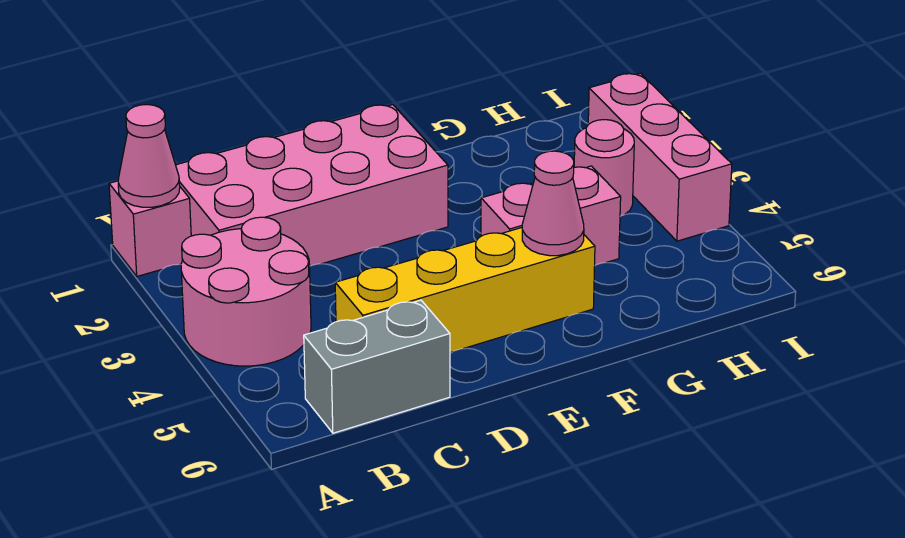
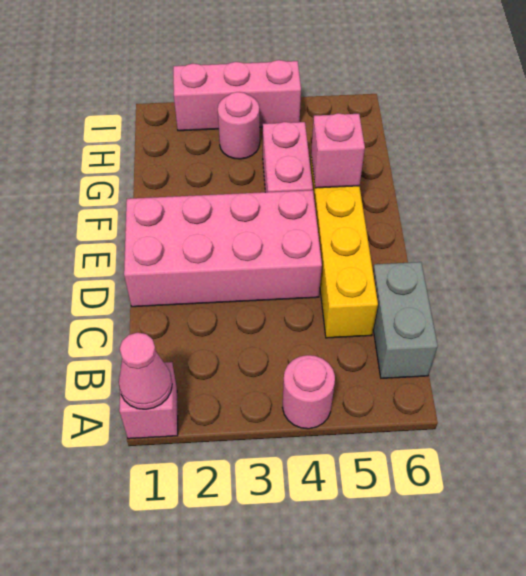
pink round brick A3:B4 level 1 -> pink round brick A4 level 1
pink brick B1:E2 level 1 -> pink brick D1:E4 level 1
pink cone F5 level 2 -> pink brick F5 level 2

